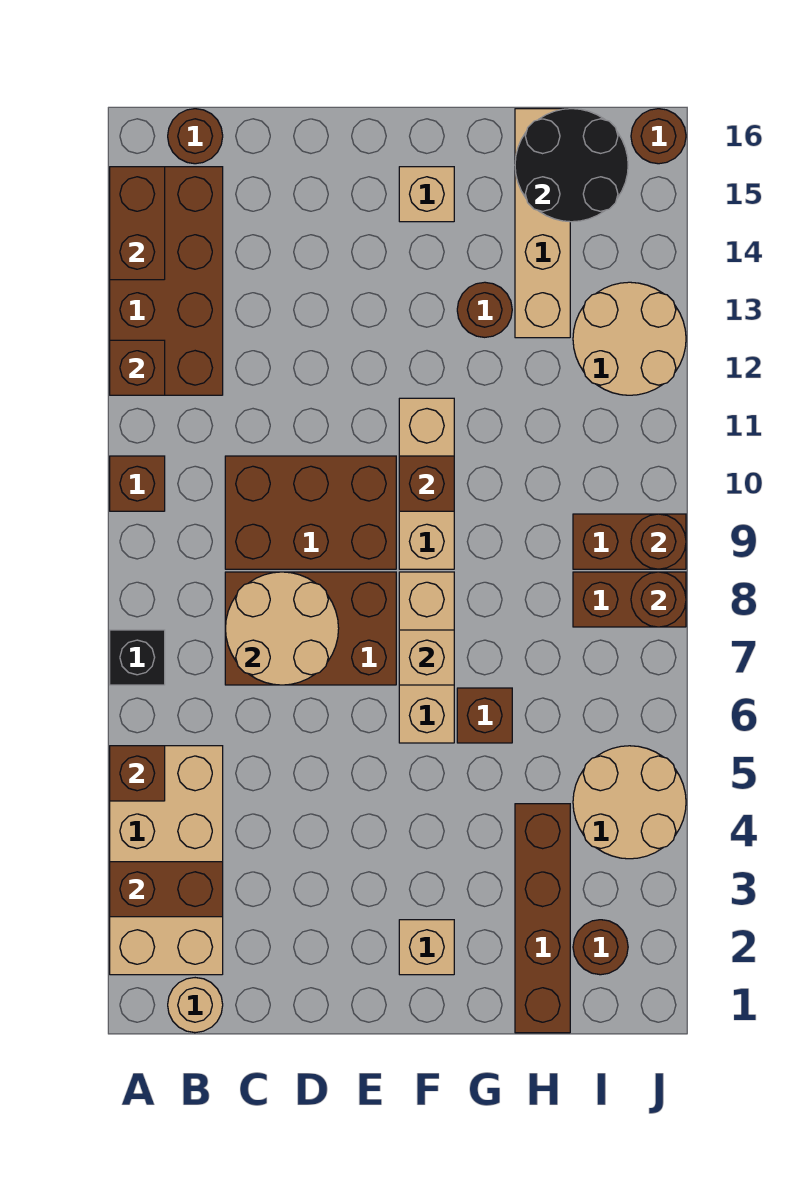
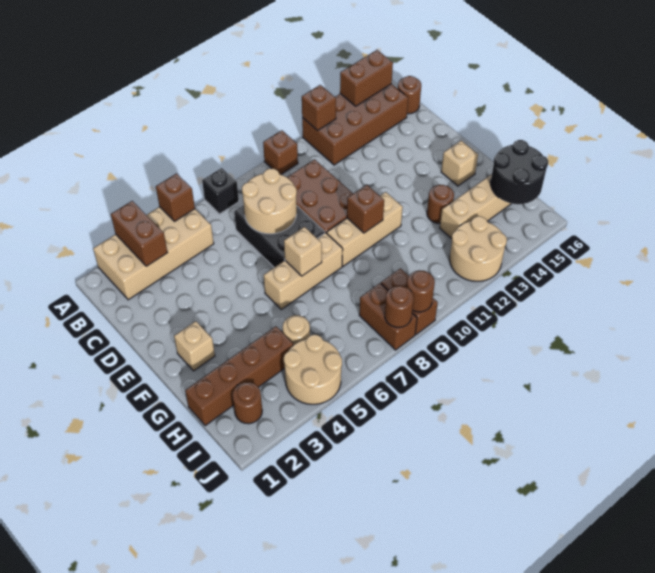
tan round brick B1 level 1 -> tan round brick H5 level 1
brown brick C7:E8 level 1 -> black brick C7:E8 level 1
brown brick G6 level 1 -> none
brown round brick J16 level 1 -> none

